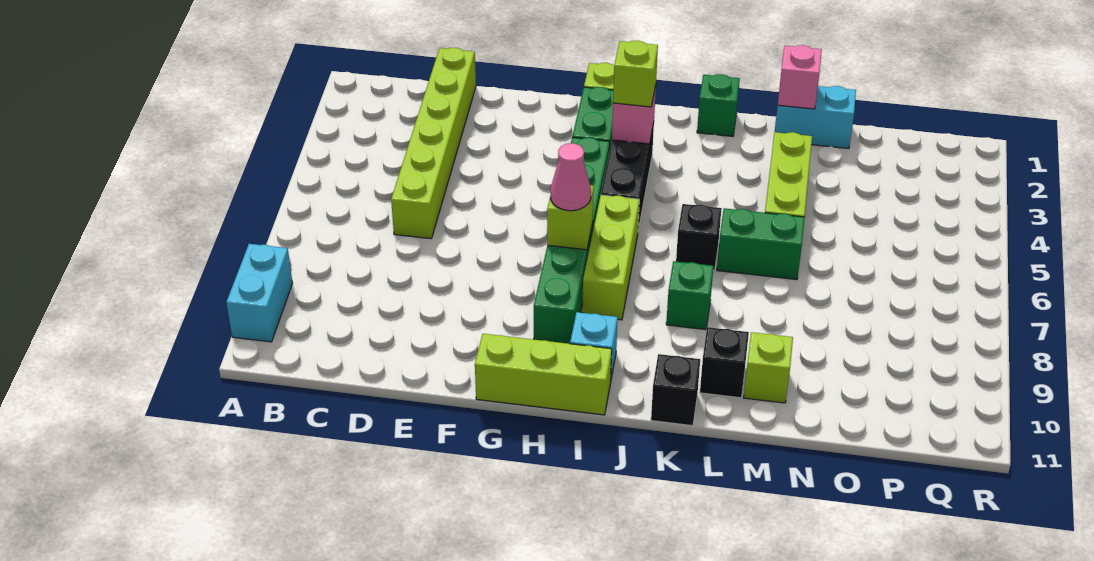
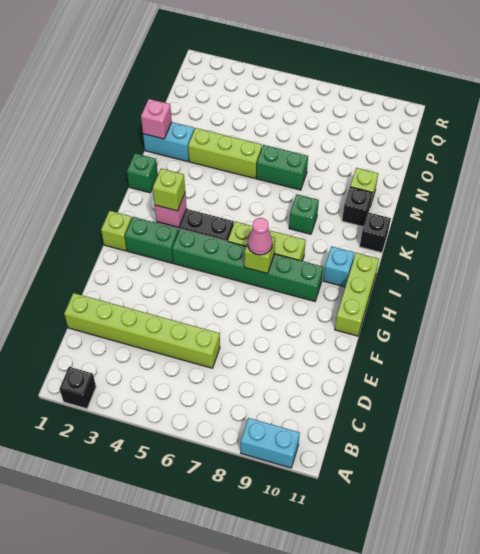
black brick K6 level 1 -> black brick A2 level 1
green brick L6:M6 level 1 -> green brick M6:M7 level 1
cyan brick M1:N1 level 1 -> cyan brick M1:M2 level 1

